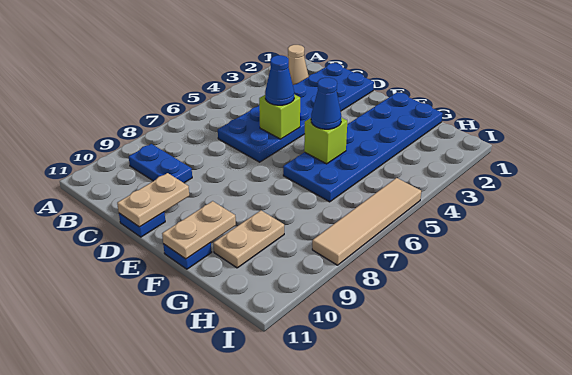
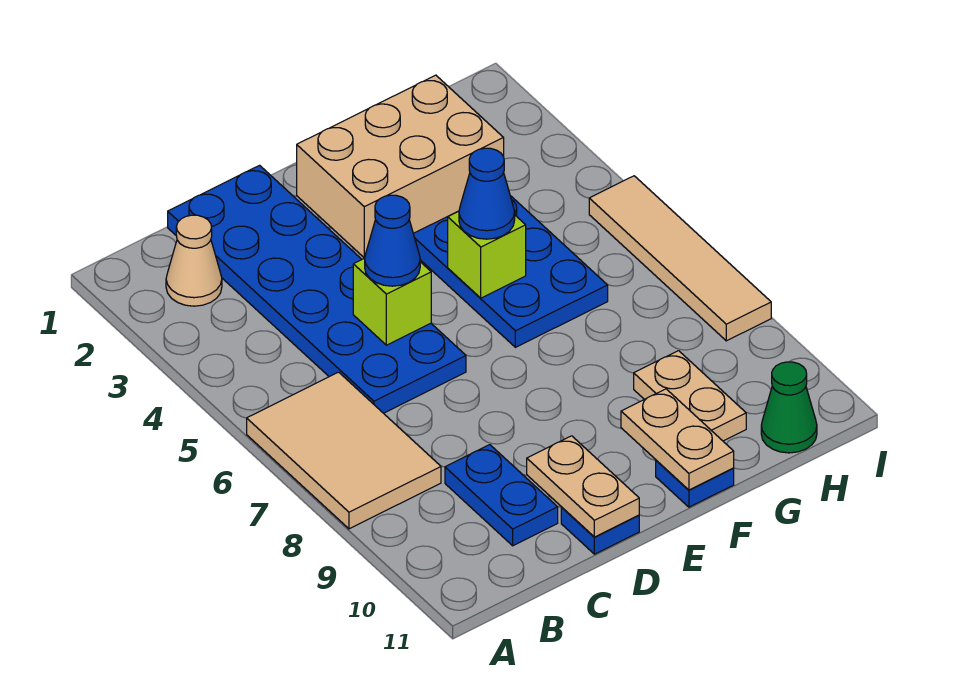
none -> tan tile A6:B8 level 1
blue plate B9:C9 level 1 -> blue plate C9:C10 level 1
none -> tan brick E2:G3 level 2
none -> green cone H11 level 1

